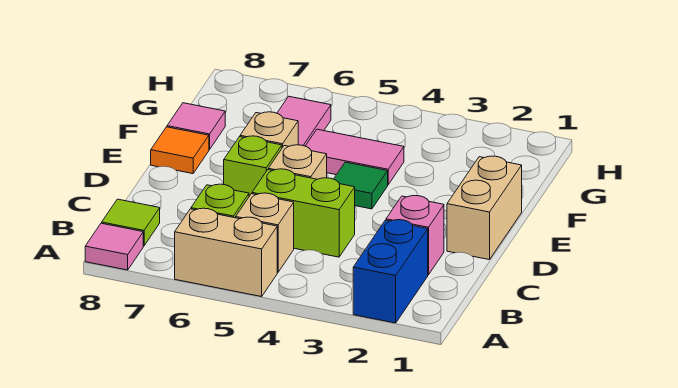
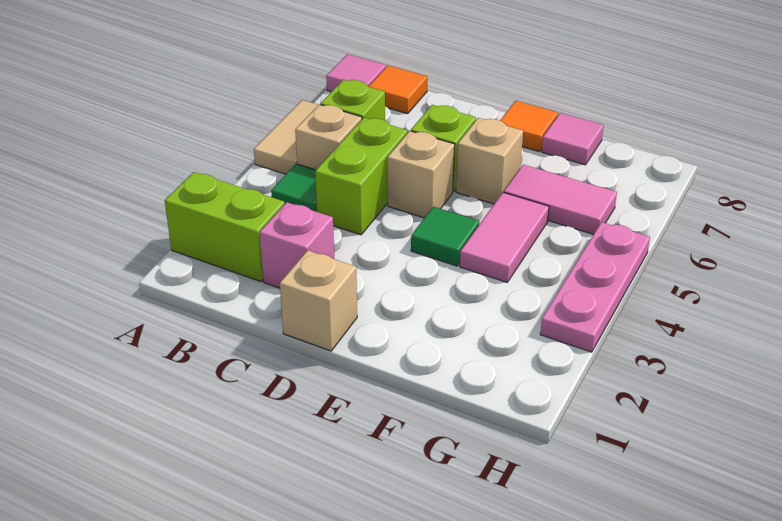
blue brick A2:B2 level 1 -> lime brick A2:B2 level 1
tan brick A5:A6 level 1 -> tan tile A5:A6 level 1
none -> green tile B4 level 1
lime tile B8 level 1 -> orange tile B8 level 1
tan brick D1:E1 level 1 -> tan brick D1 level 1
none -> pink plate H3:H5 level 1

